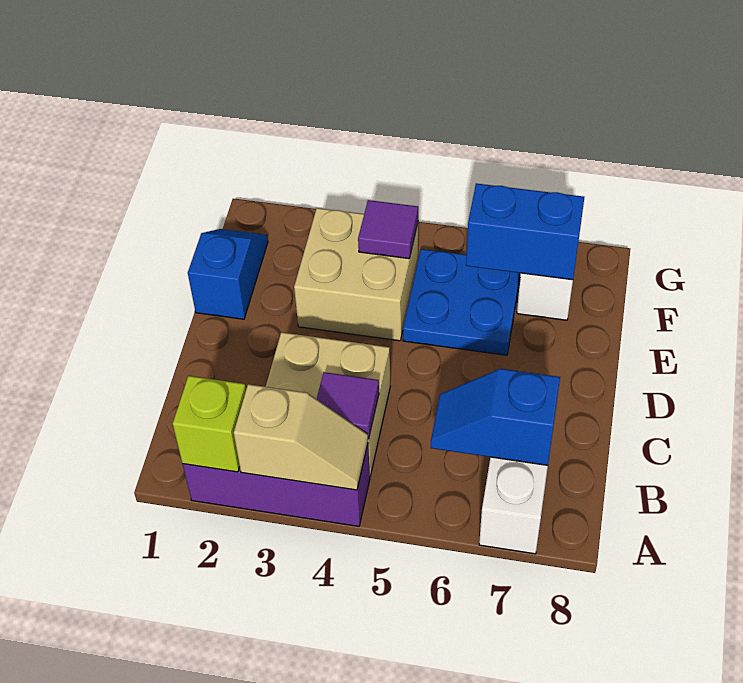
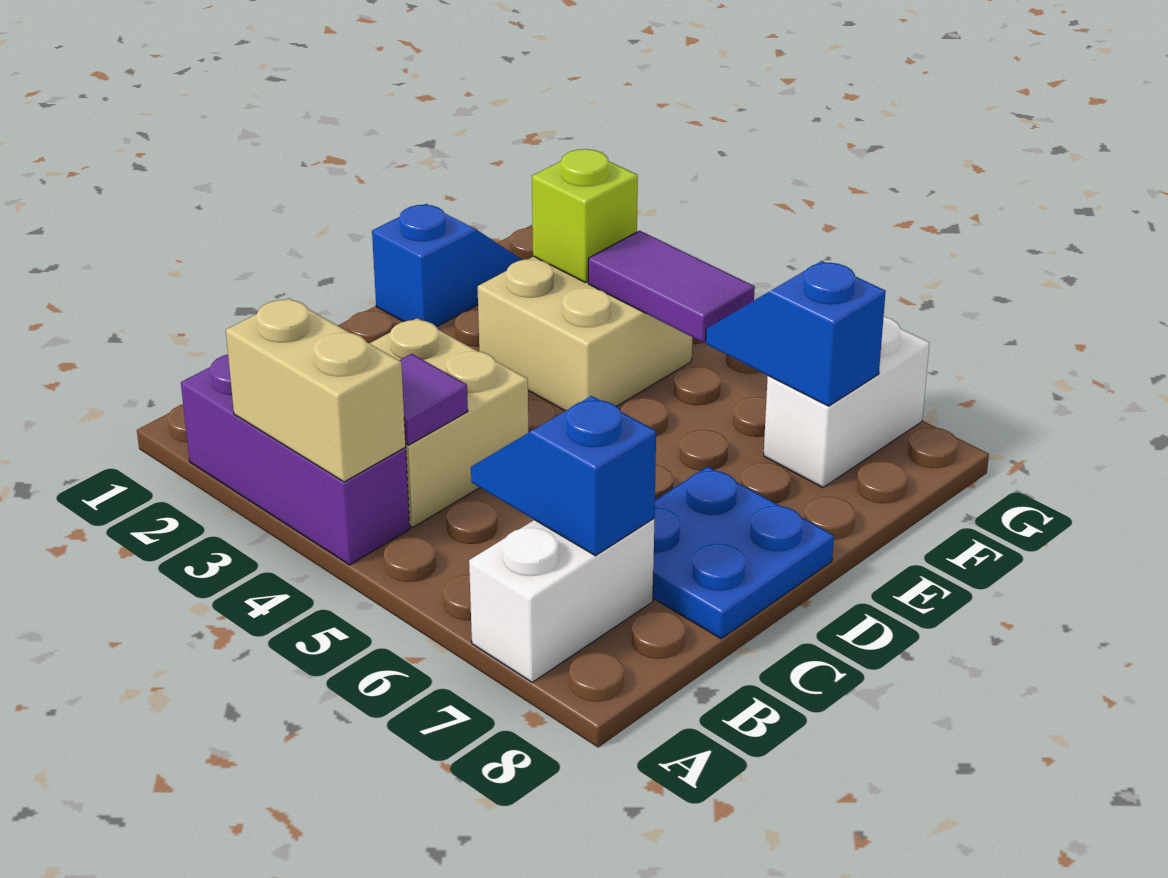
lime brick A2 level 2 -> lime brick F3 level 2
tan slope A3:A4 level 2 top 3 -> tan brick A3:A4 level 2
blue plate E5:F6 level 1 -> blue plate C7:D8 level 1
purple tile F4 level 2 -> purple tile F4:F5 level 2
blue brick F6:F7 level 2 -> blue slope F6:F7 level 2 top 7

